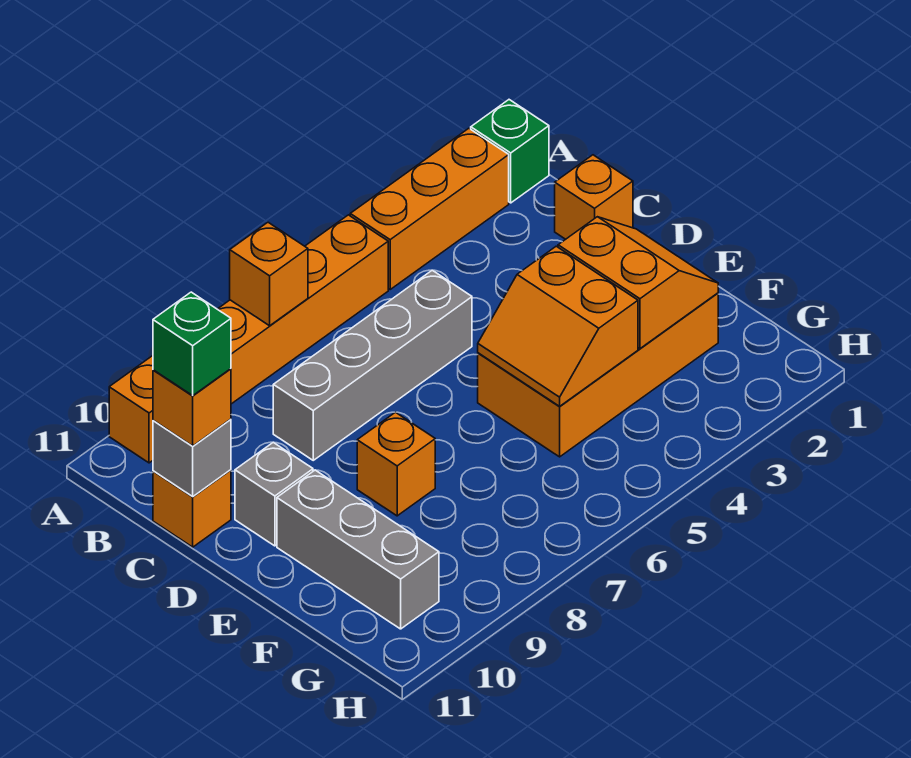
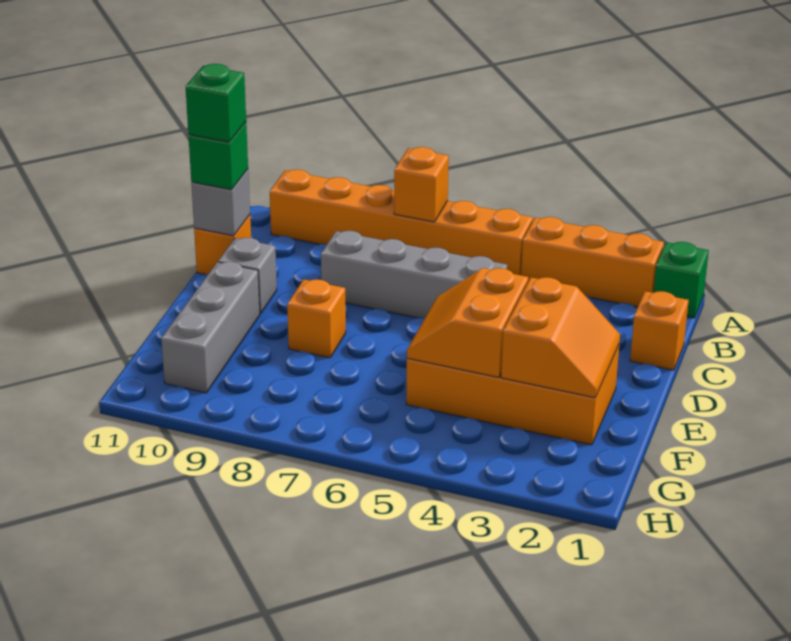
orange brick C11 level 3 -> green brick C11 level 3

